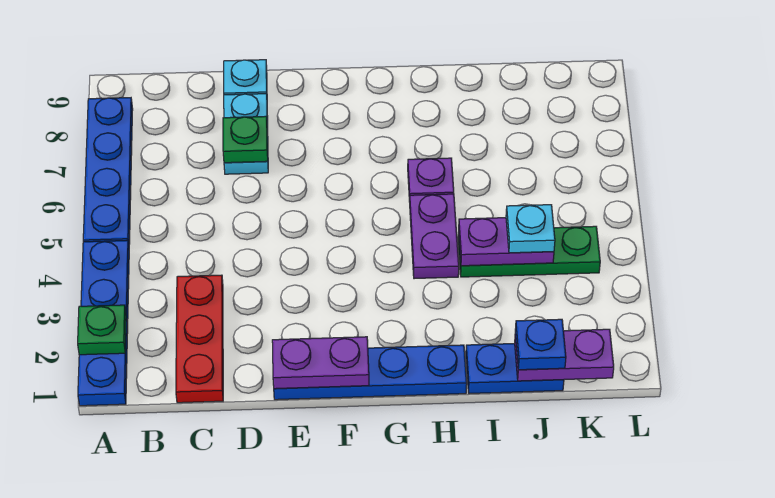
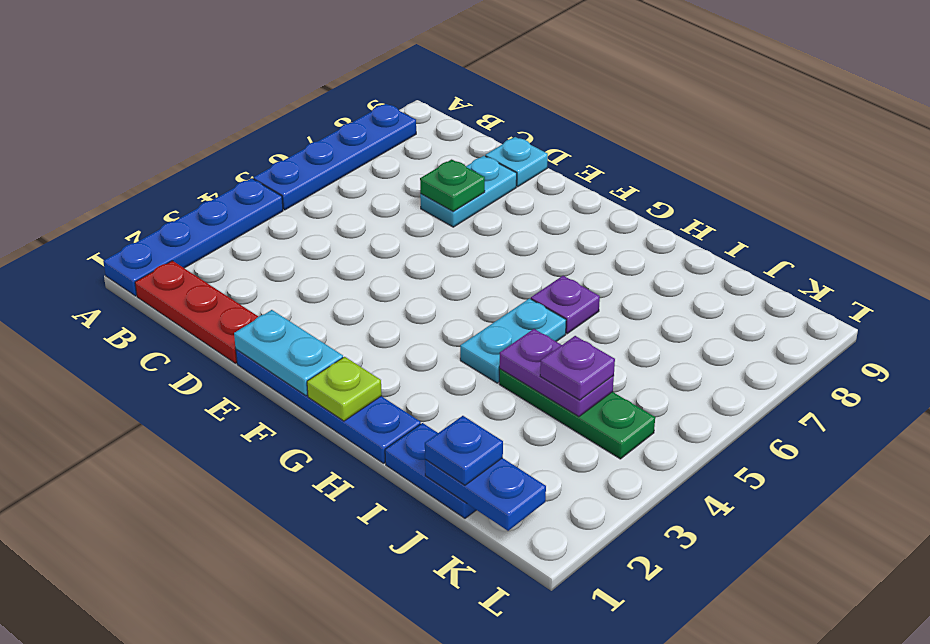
green plate A2 level 2 -> none
red plate C1:C3 level 1 -> red plate B1:D1 level 1
purple plate E1:F1 level 2 -> cyan plate E1:F1 level 2
none -> lime plate G1 level 2
purple plate H4:H5 level 1 -> cyan plate H4:H5 level 1
purple plate J1:K1 level 2 -> blue plate J1:K1 level 2
cyan plate J4 level 3 -> purple plate J4 level 3

